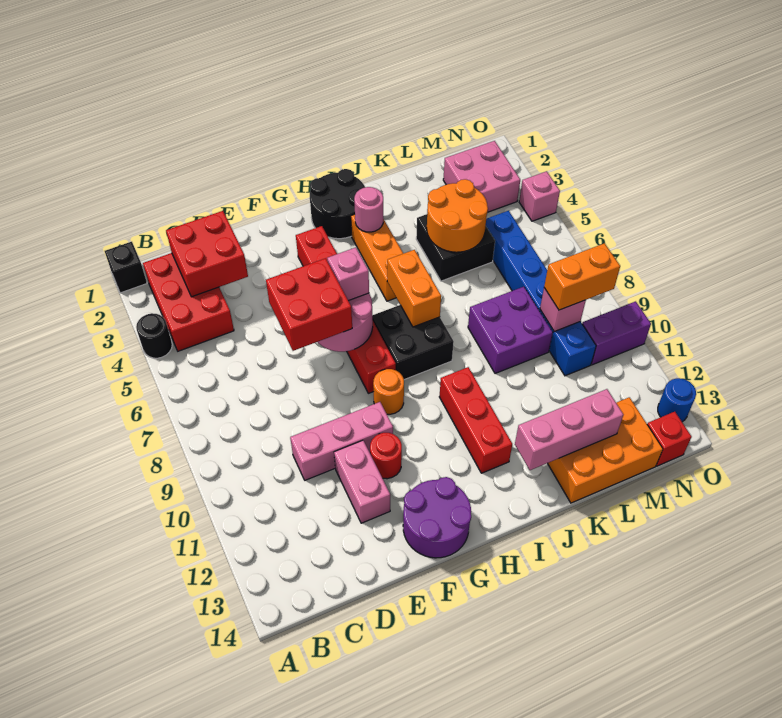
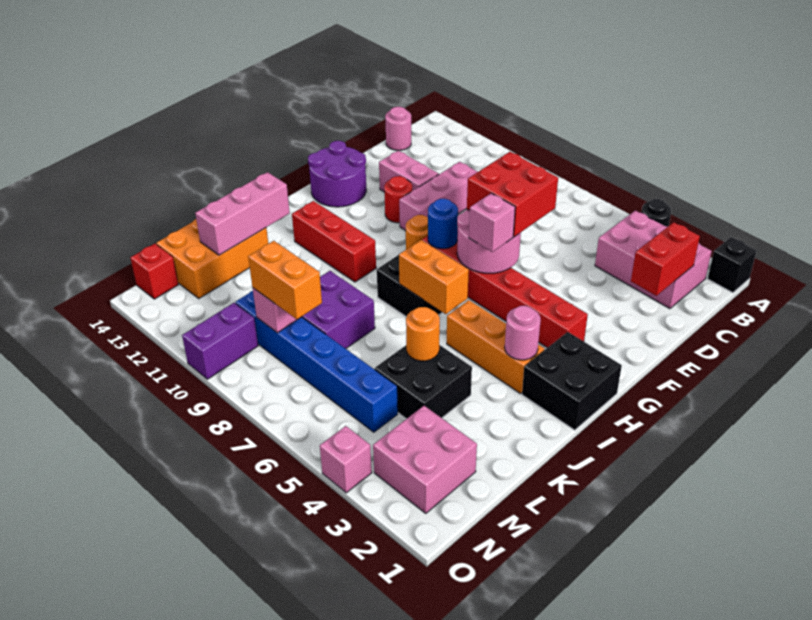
red brick B2:C4 level 1 -> pink brick B2:C4 level 1
red brick C2:D3 level 2 -> red brick C2:D2 level 2
none -> pink round brick C14 level 1
black round brick H1:I2 level 1 -> black brick H1:I2 level 1
orange round brick K4:L5 level 2 -> orange round brick K5 level 2
orange brick M9:N9 level 3 -> orange brick M8:M9 level 3
blue round brick O13 level 1 -> blue round brick G8 level 2

